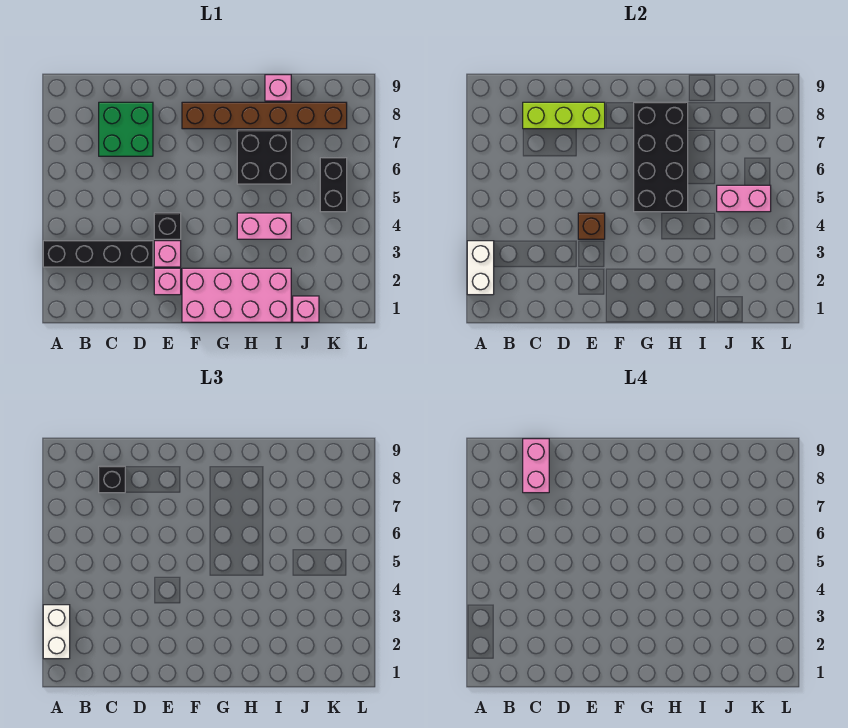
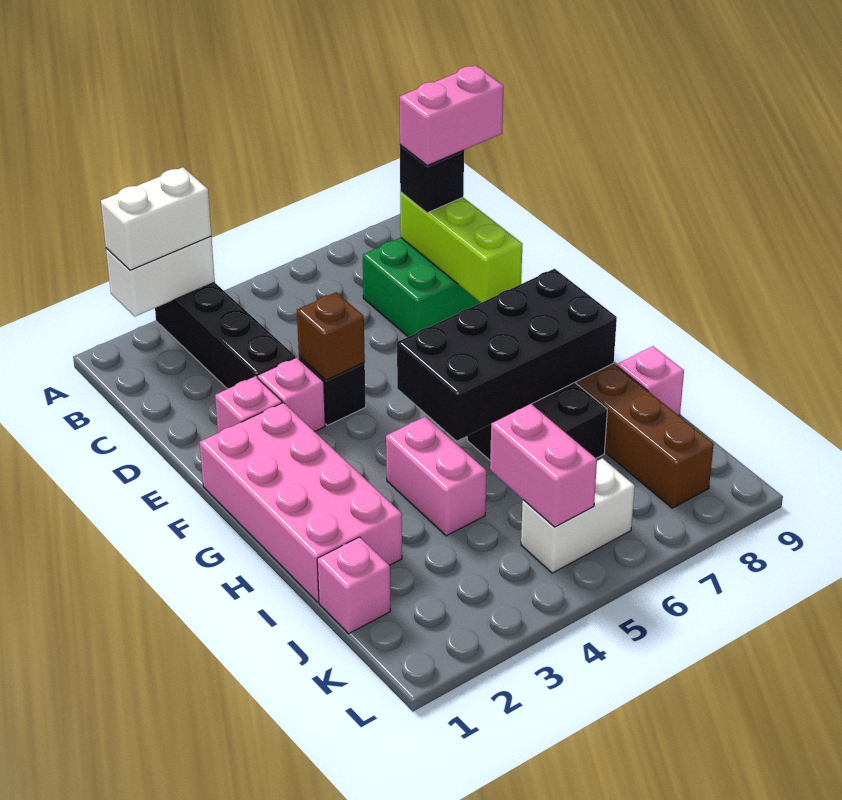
black brick K5:K6 level 1 -> white brick K5:K6 level 1

